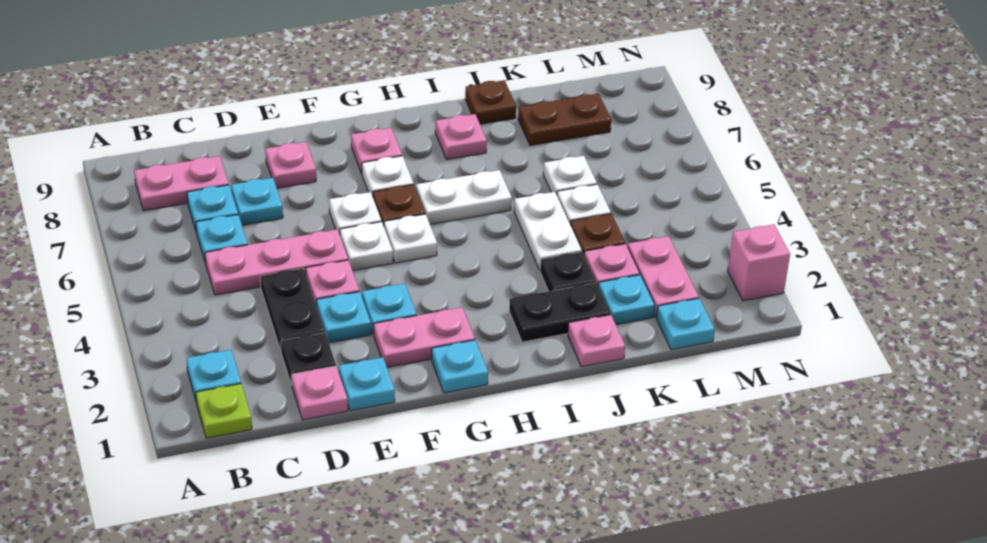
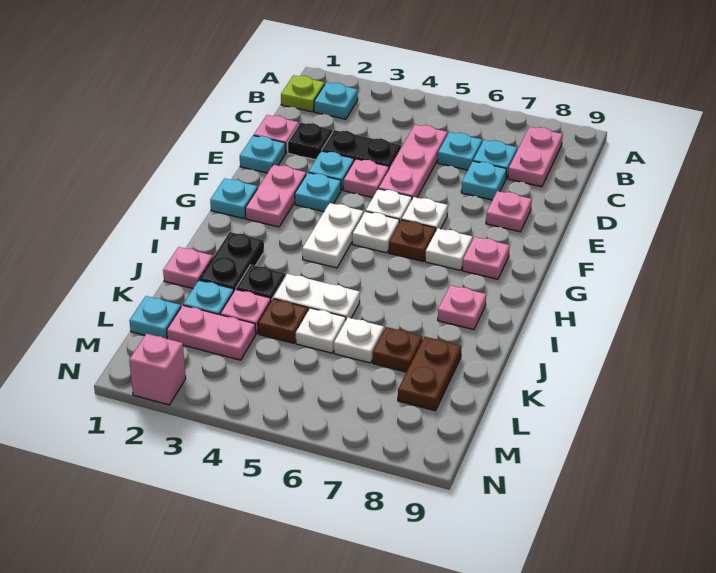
white plate H6:I6 level 1 -> white plate G4:H4 level 1
brown plate J9 level 1 -> brown plate K7 level 1

